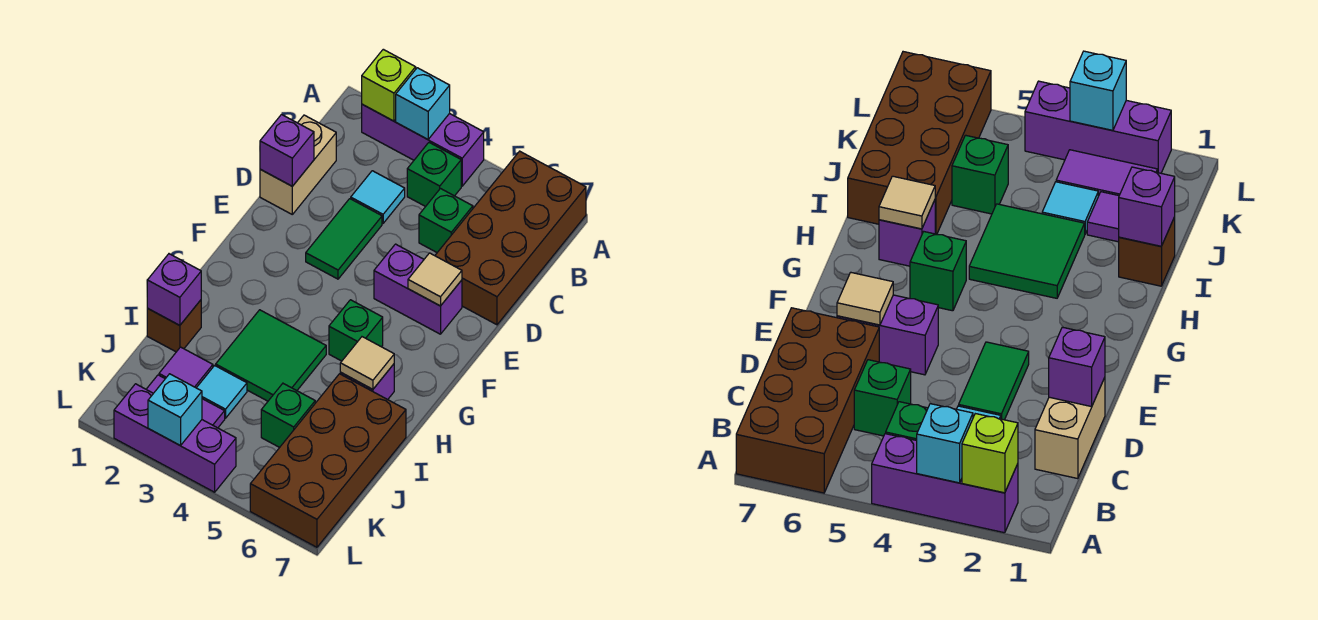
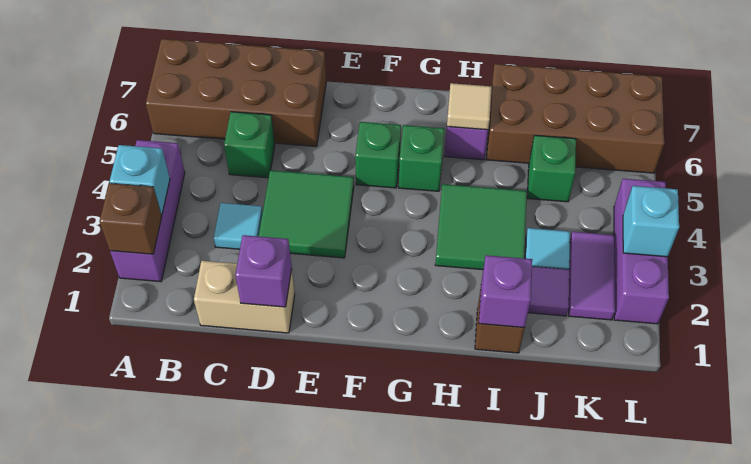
lime brick A2 level 2 -> brown brick A2 level 2
green brick B4 level 1 -> green brick F5 level 1
green tile D3:E3 level 1 -> green tile D3:E4 level 1
purple brick E5:E6 level 1 -> none
tan tile E6 level 2 -> none

